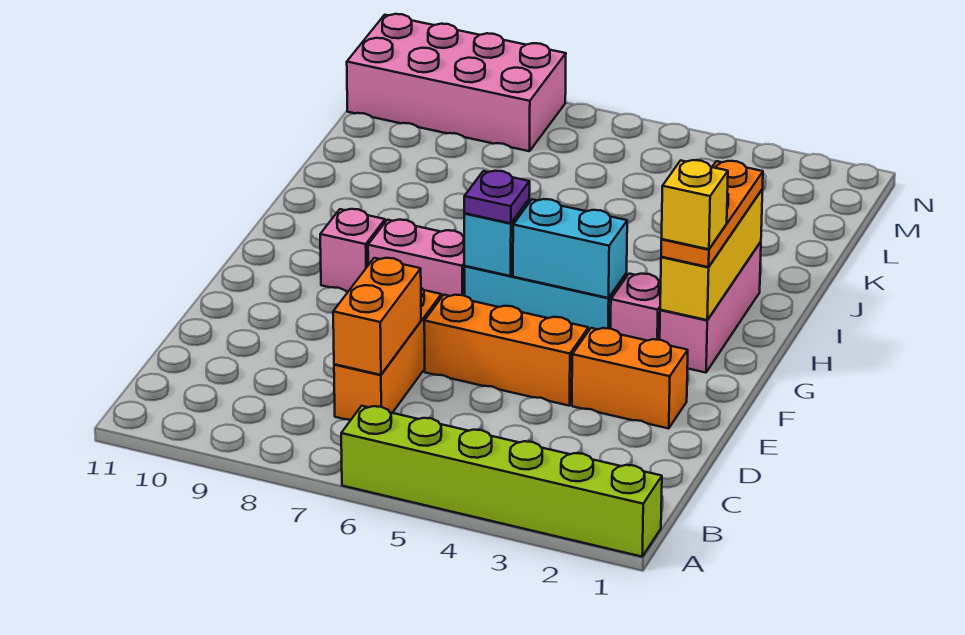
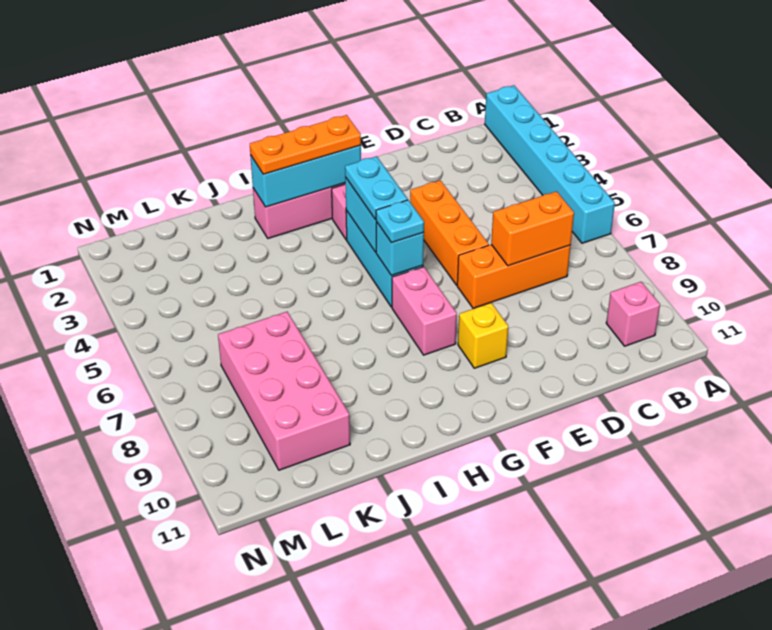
lime brick A1:A6 level 1 -> cyan brick A1:A6 level 1
orange brick E2:E3 level 1 -> none
yellow brick G2:I2 level 2 -> cyan brick G2:I2 level 2
yellow brick G2 level 4 -> yellow brick F9 level 1
none -> cyan plate G4:G5 level 3
purple plate G6 level 3 -> cyan plate G6 level 3
pink brick G9 level 1 -> pink brick B10 level 1
pink brick M8:N11 level 1 -> pink brick K7:L10 level 1

